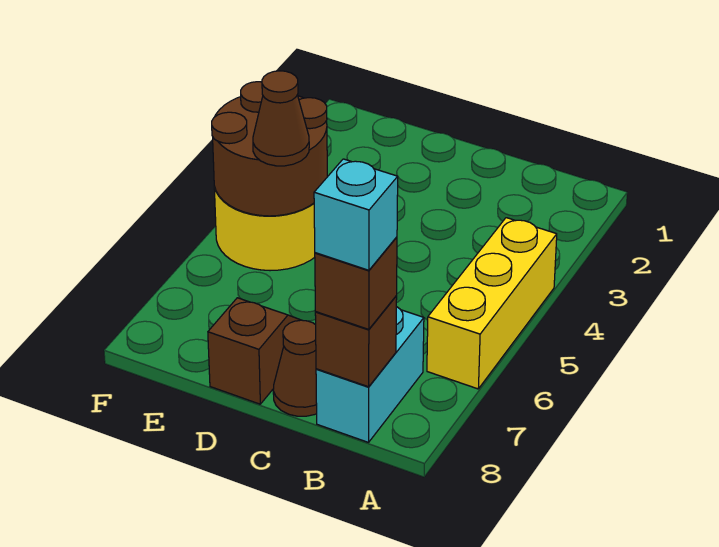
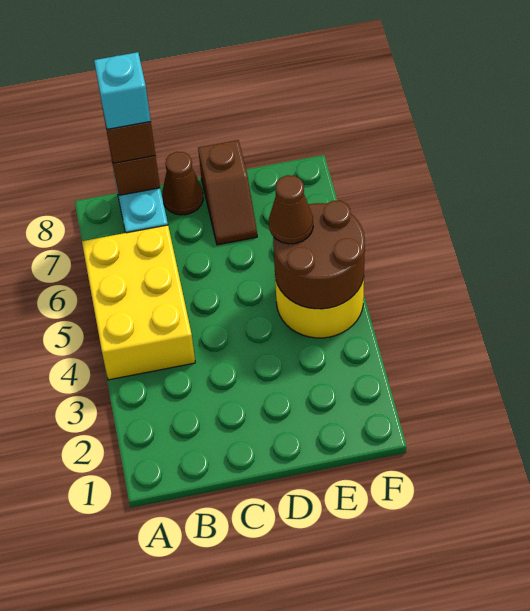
yellow brick A4:A6 level 1 -> yellow brick A4:B6 level 1

